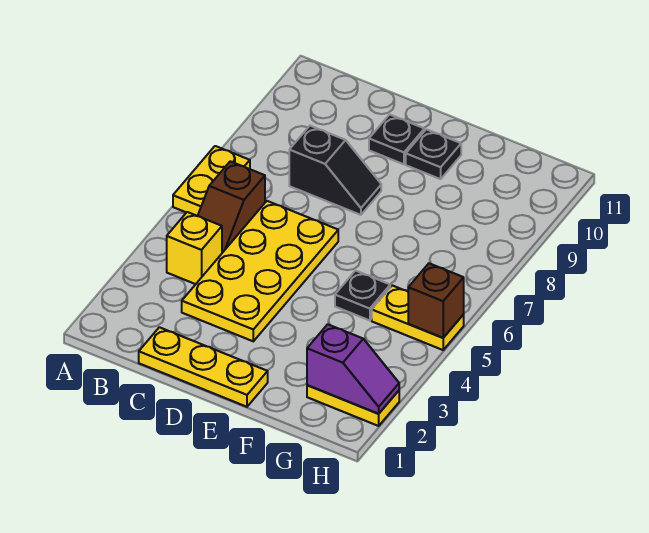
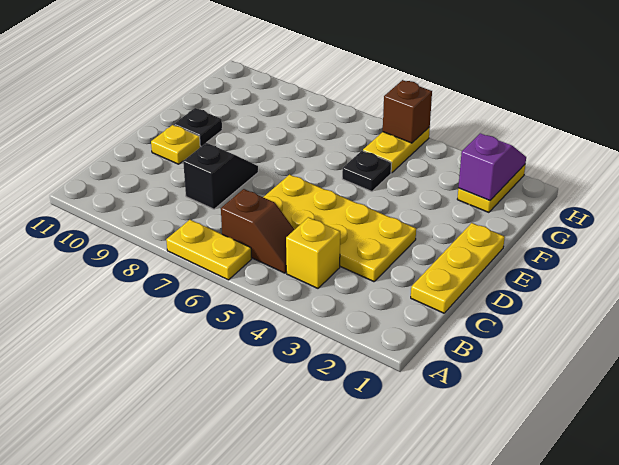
black plate D10 level 1 -> yellow plate D10 level 1

